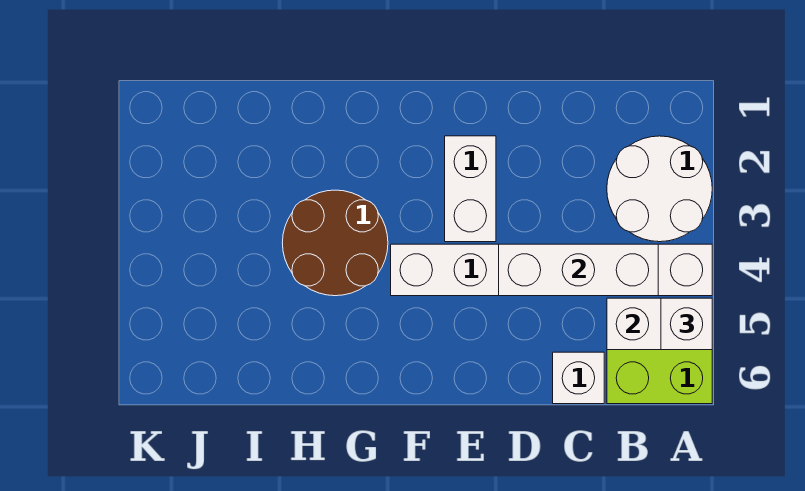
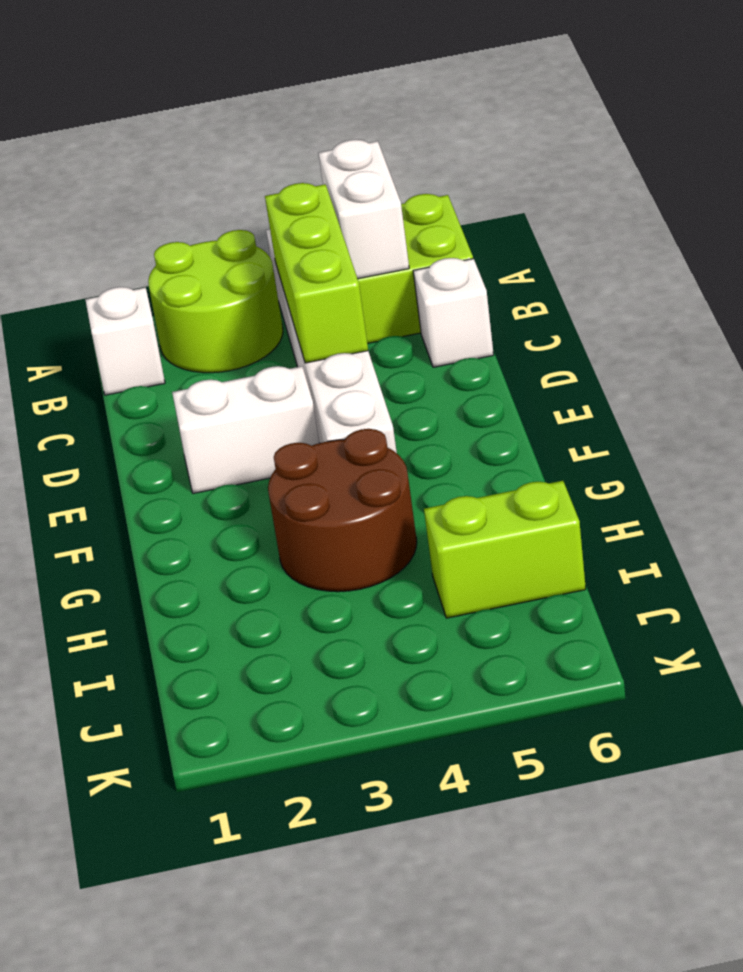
white round brick A2:B3 level 1 -> lime round brick A2:B3 level 1
white brick A5 level 3 -> white brick B1 level 1
white brick B4:D4 level 2 -> lime brick B4:D4 level 2
none -> lime brick I5:I6 level 1

